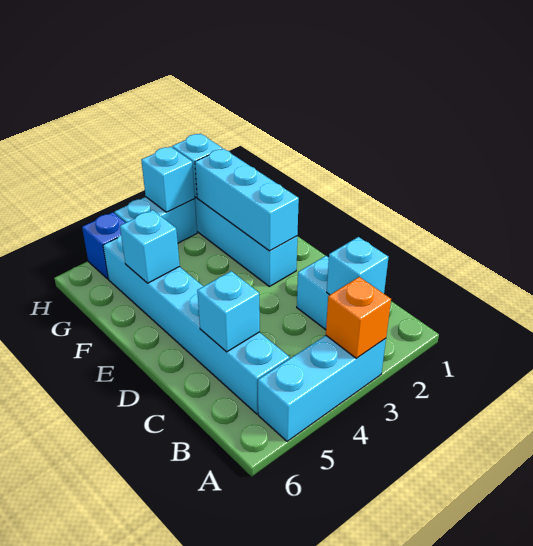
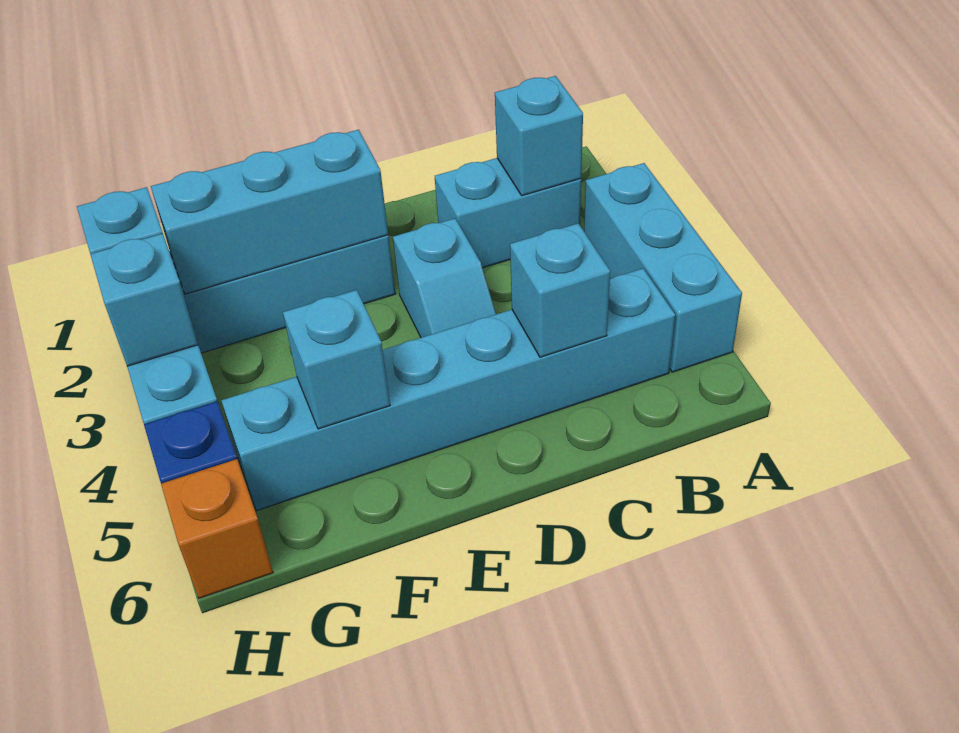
orange brick A3 level 2 -> orange brick H6 level 1
none -> cyan slope D3:D4 level 1 top 3

